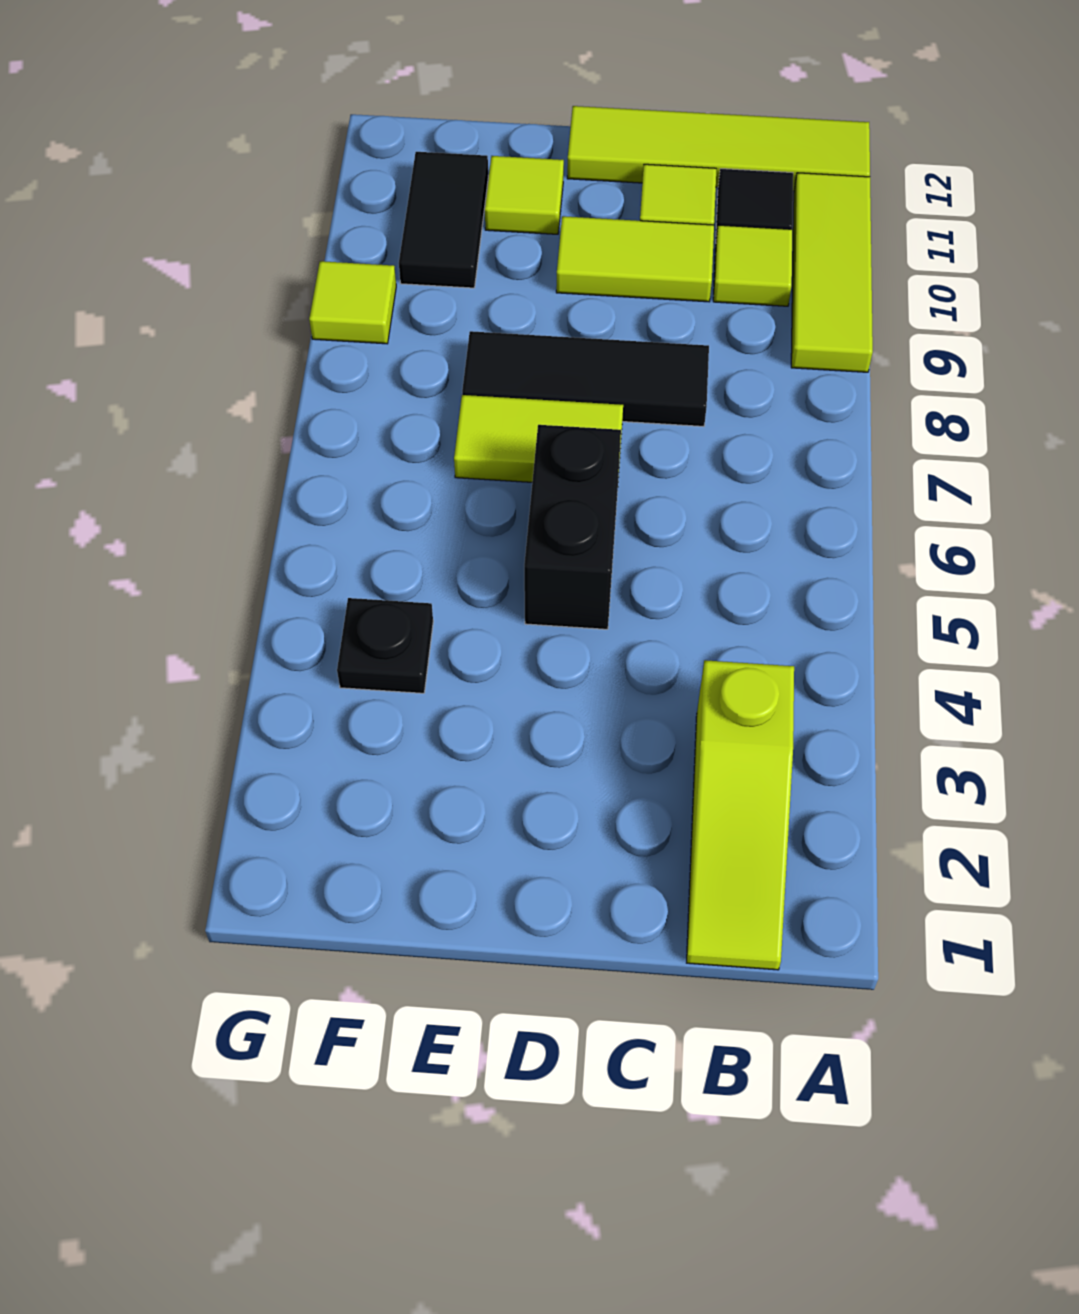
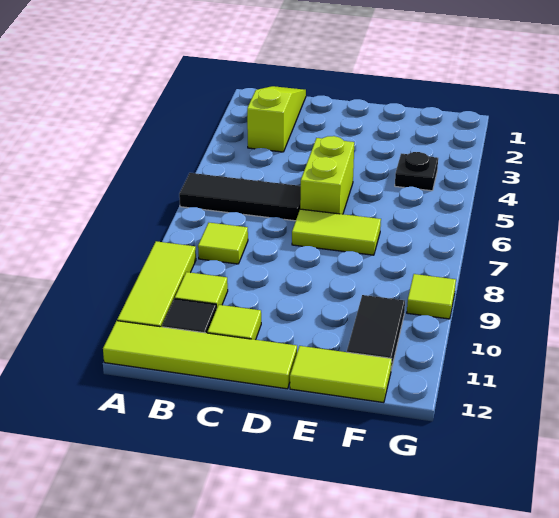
black tile C8:E8 level 1 -> black tile A6:C6 level 1
lime tile C10:D10 level 1 -> lime tile E12:F12 level 1
black brick D5:D6 level 1 -> lime brick D5:D6 level 1
lime tile E11 level 1 -> lime tile B8 level 1

